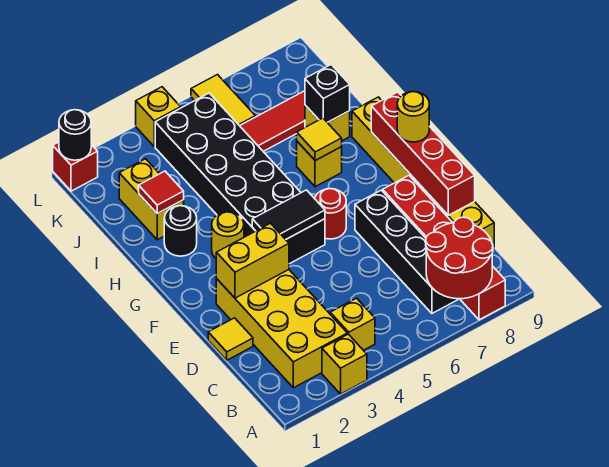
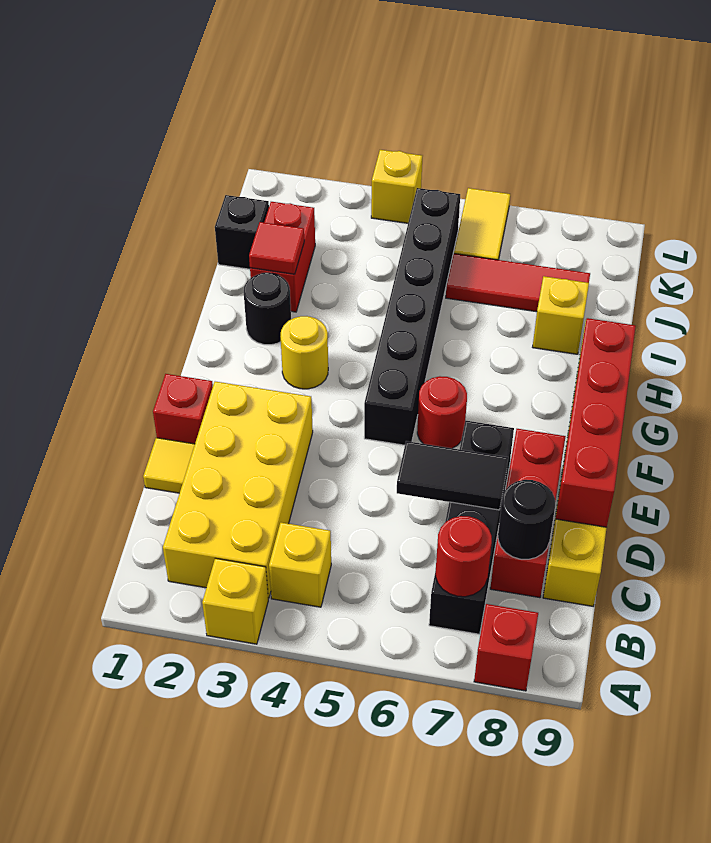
red round brick A7:B8 level 2 -> red round brick B7 level 2
yellow brick E2:E3 level 2 -> none
black brick F4:K5 level 1 -> black brick F5:K5 level 1
black tile F4:F5 level 2 -> black tile D6:D7 level 2
yellow round brick F9 level 3 -> none
yellow brick H7 level 1 -> none
yellow tile H7 level 2 -> none
yellow brick I2:J2 level 1 -> red brick I2:J2 level 1
black brick I8 level 2 -> black brick J1 level 1
red brick L1 level 1 -> red brick E1 level 1
black round brick L1 level 2 -> black round brick C8 level 2

